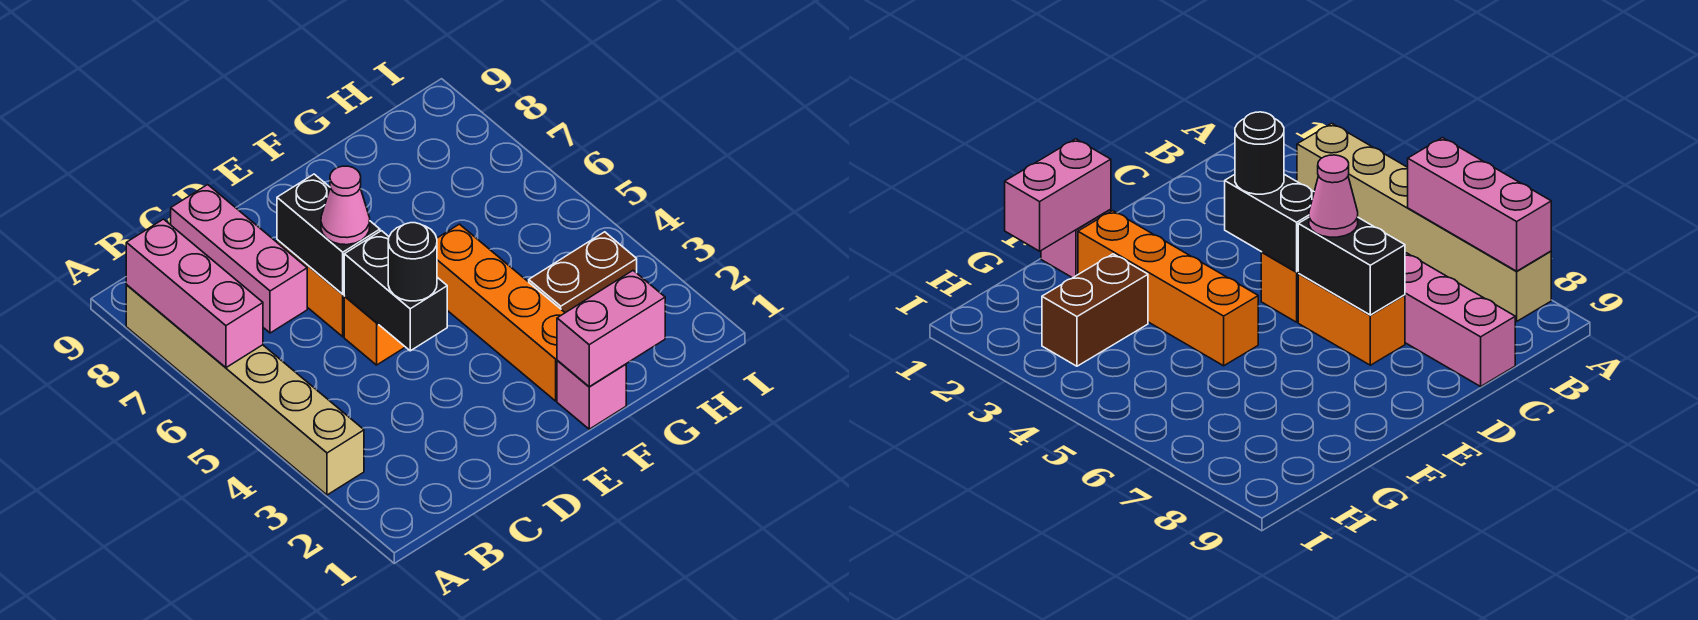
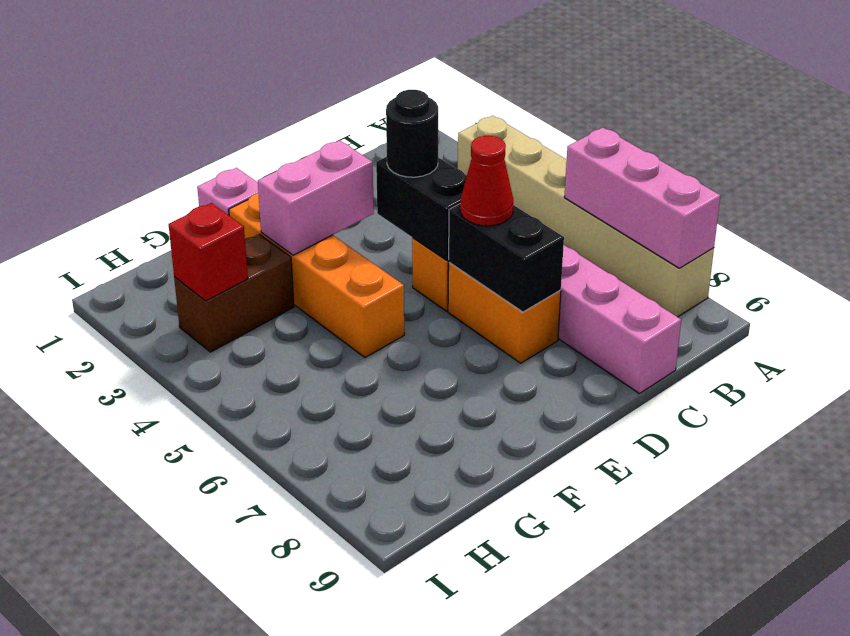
pink cone D6 level 3 -> red cone D6 level 3
pink brick F1:G1 level 2 -> pink brick E3:F3 level 2
none -> red brick H3 level 2

